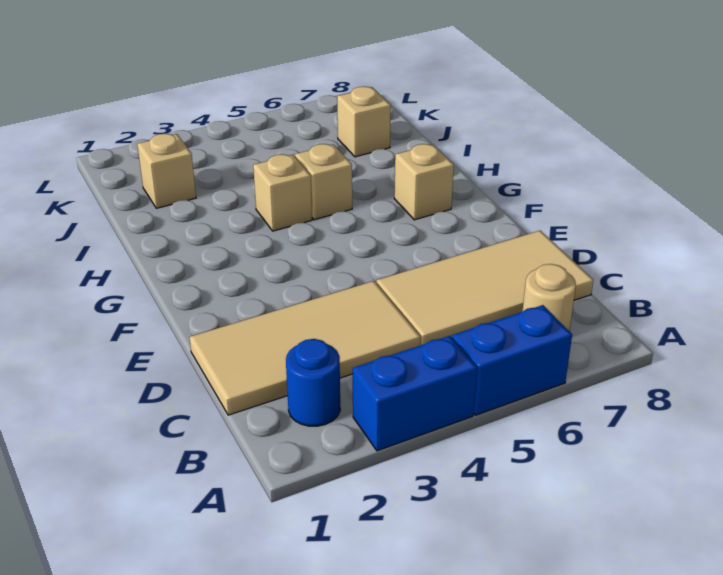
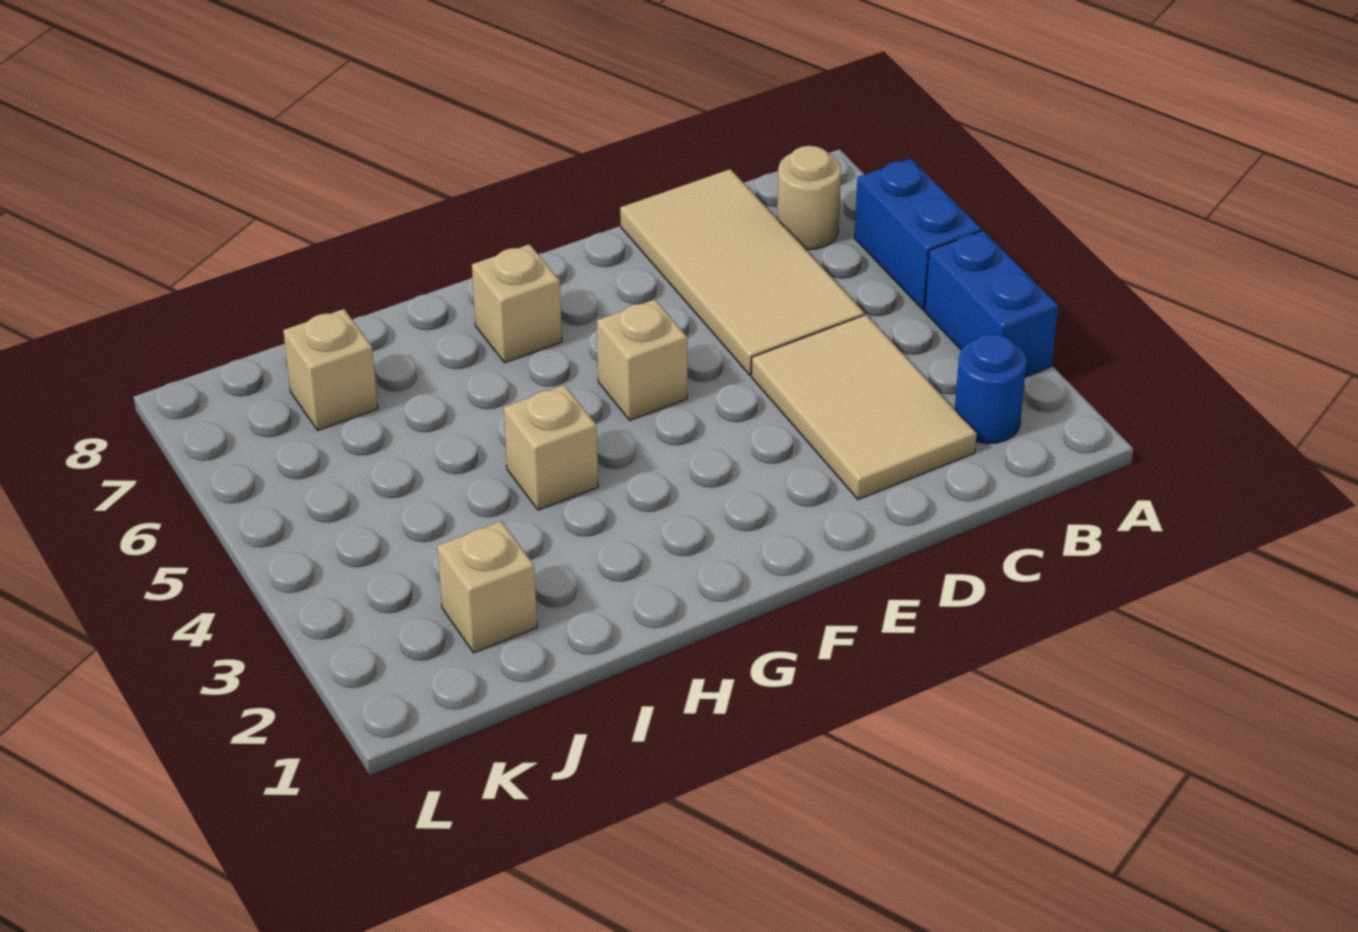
tan tile C1:D4 level 1 -> tan tile C2:D4 level 1
tan brick H5 level 1 -> tan brick F5 level 1

